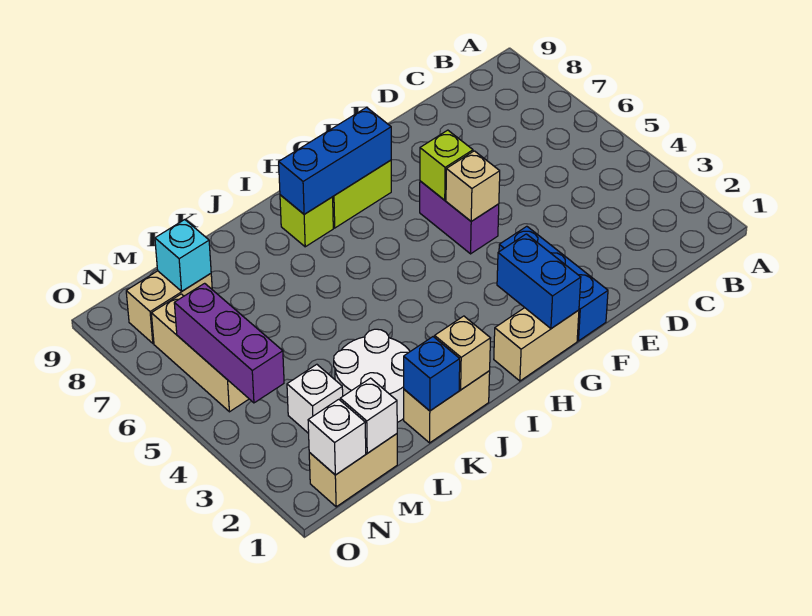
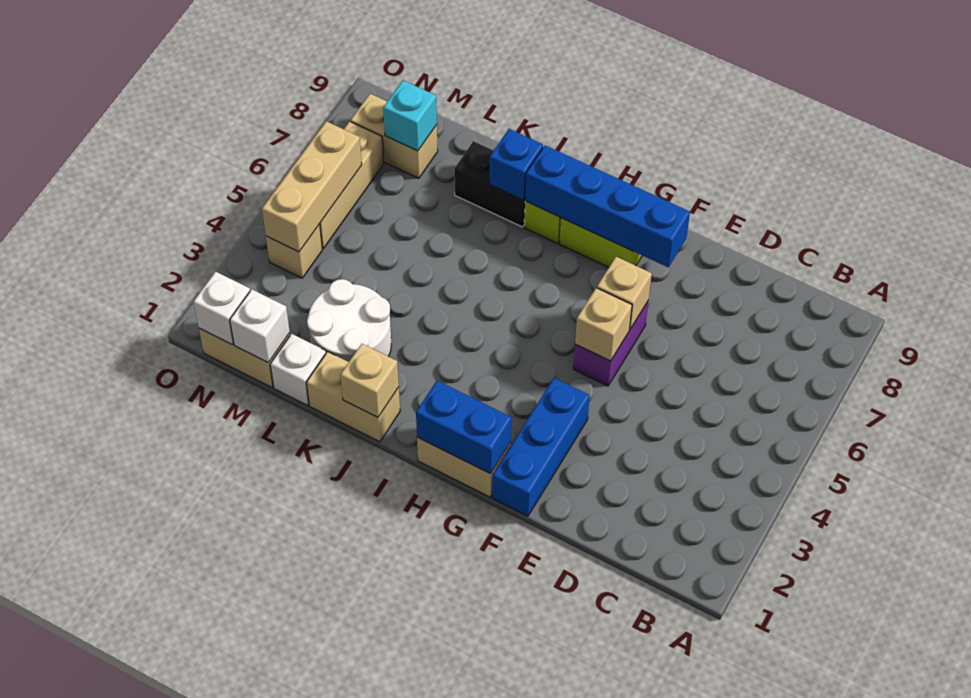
lime brick F6 level 2 -> tan brick F6 level 2
blue brick G1:G2 level 2 -> blue brick G1:H1 level 2
blue brick G8:I8 level 2 -> blue brick F8:I8 level 2
none -> black brick J8:K8 level 1
blue brick K1 level 2 -> blue brick J8 level 2
white brick M3 level 1 -> white brick L1 level 1
none -> tan brick N4 level 1
purple brick N4:N6 level 2 -> tan brick N4:N6 level 2

